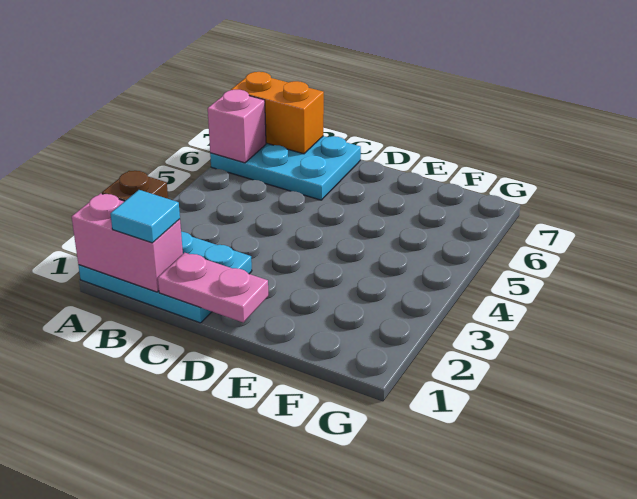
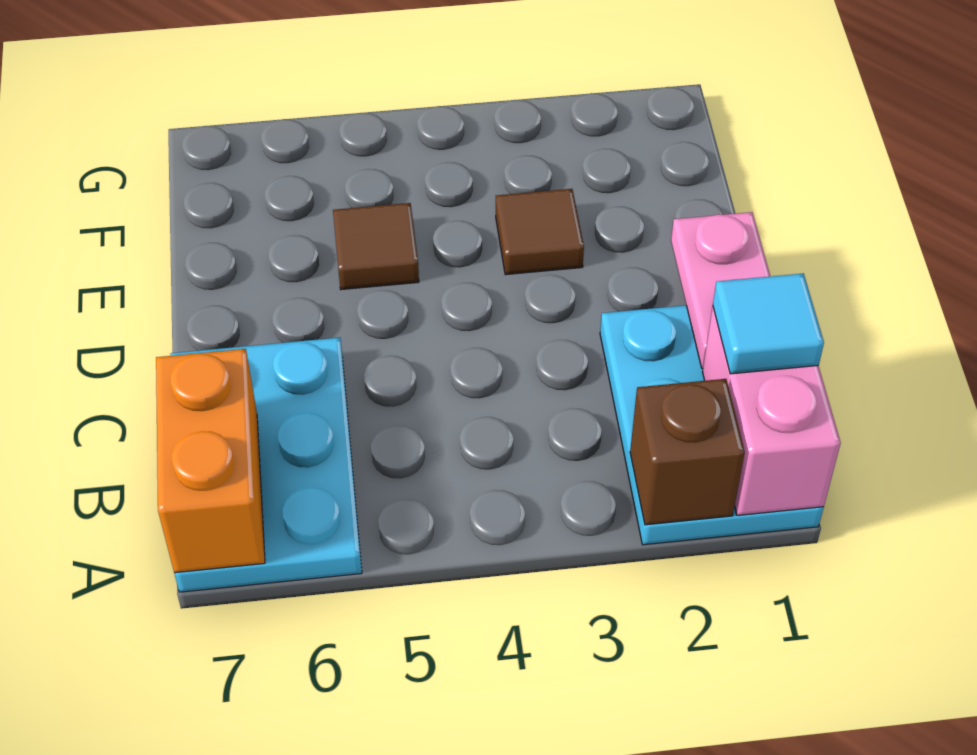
pink brick A6 level 2 -> none
none -> brown tile E3 level 1
none -> brown tile E5 level 1

